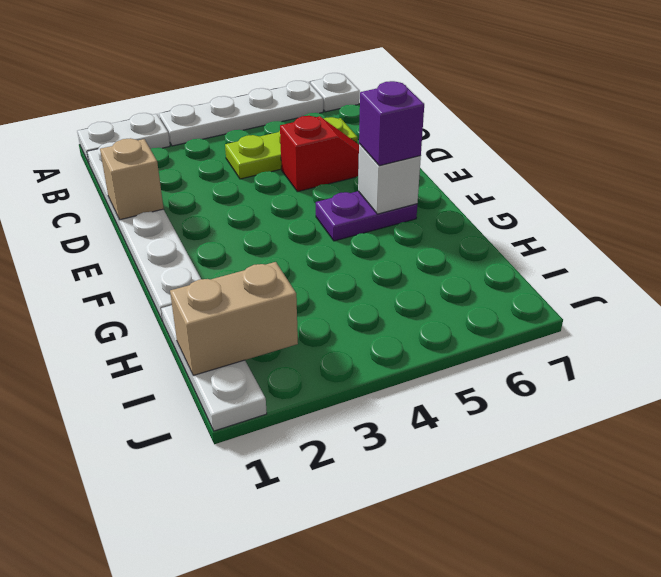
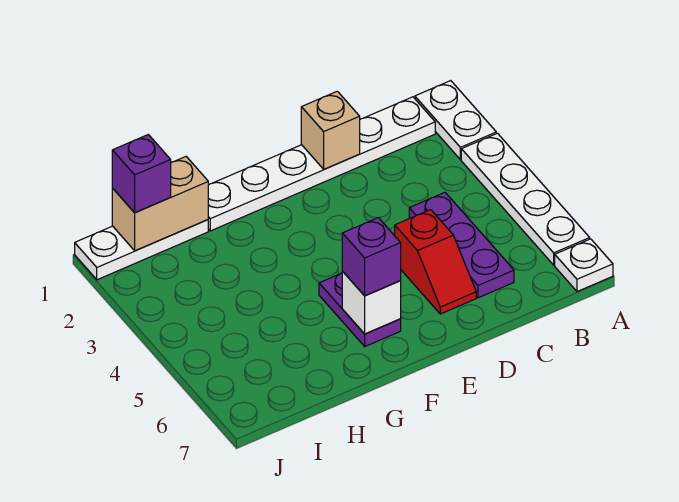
lime plate C4:C6 level 1 -> purple plate C4:C6 level 1
tan brick I1:I2 level 2 -> tan brick H1:I1 level 2
none -> purple brick I1 level 3

